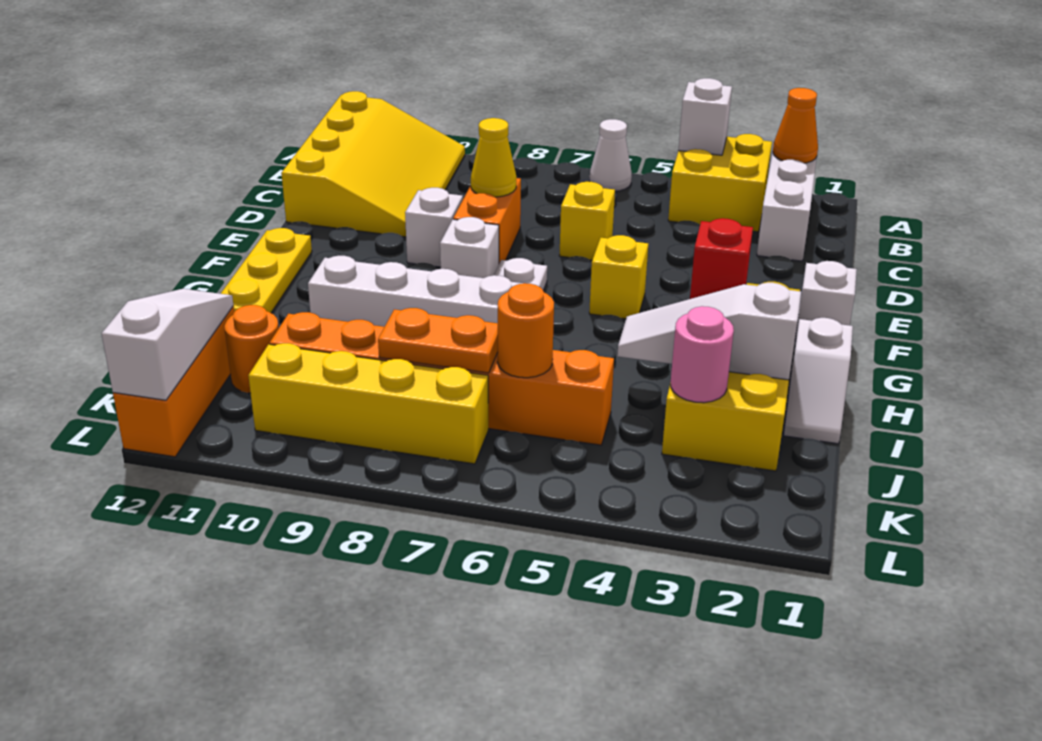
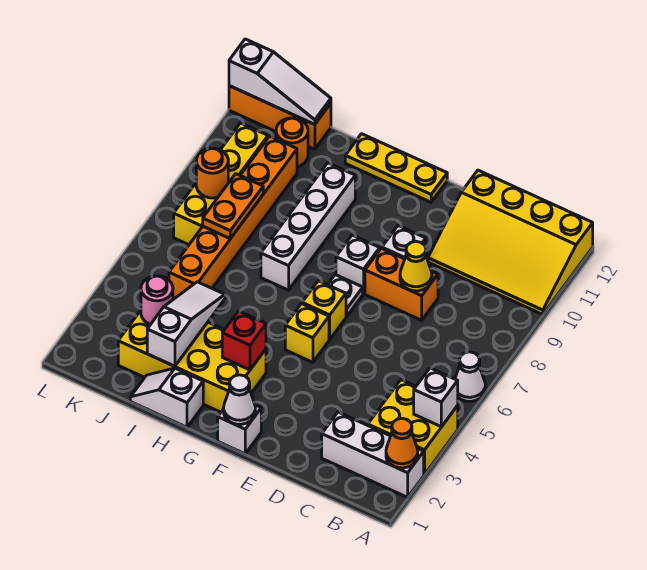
yellow brick D6 level 1 -> yellow brick F6 level 1
none -> white cone F1 level 2
orange round brick J6 level 2 -> orange round brick K8 level 2

